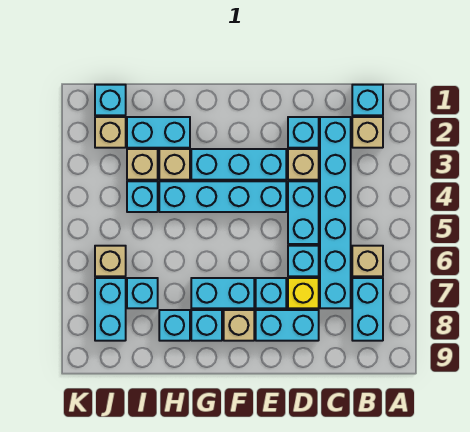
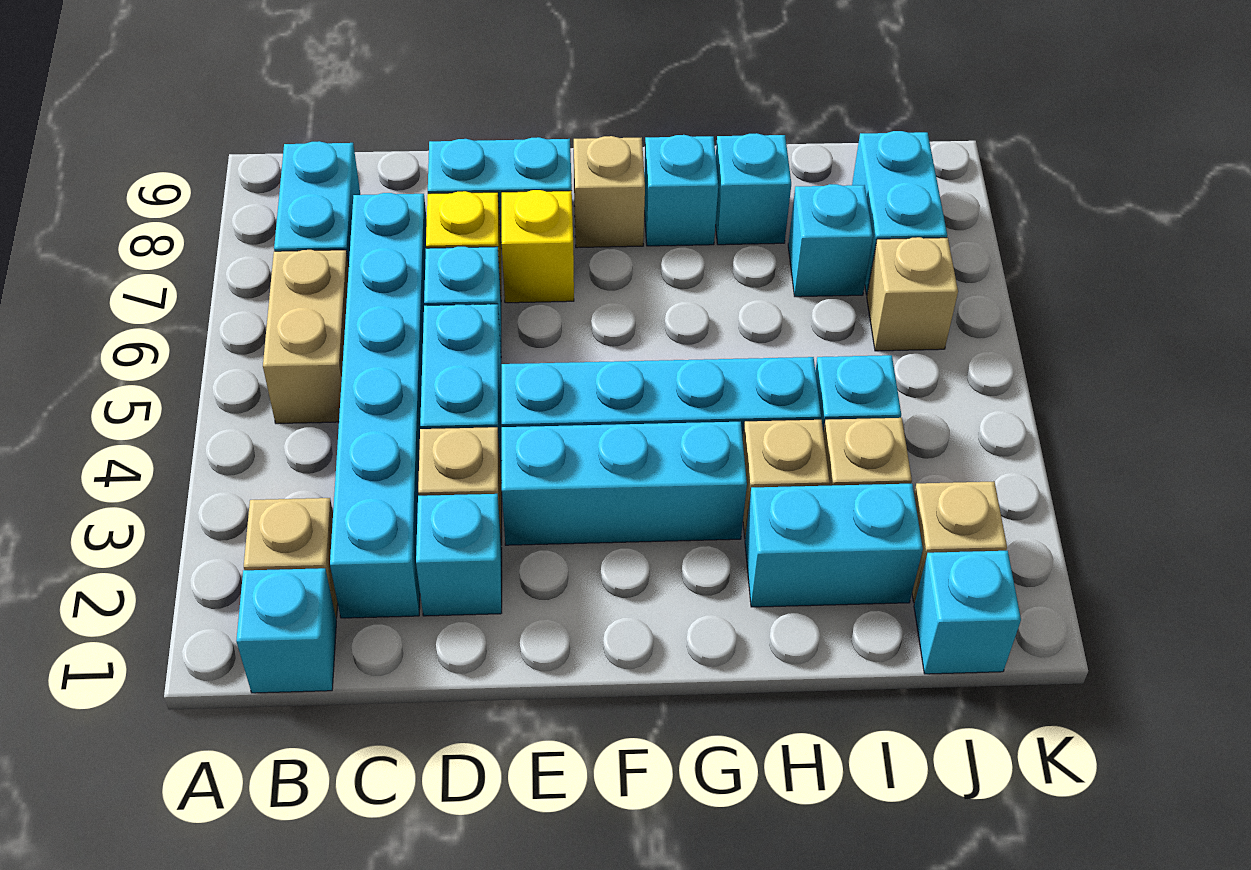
tan brick B6 level 1 -> tan brick B5:B6 level 1
cyan brick E7 level 1 -> yellow brick E7 level 1
cyan brick F7:G7 level 1 -> none

